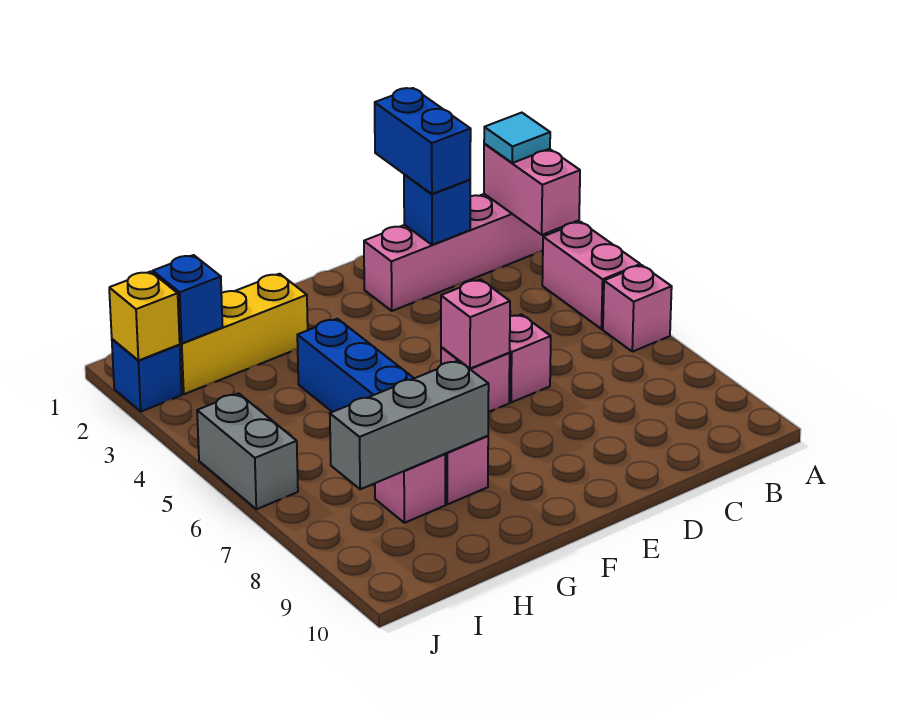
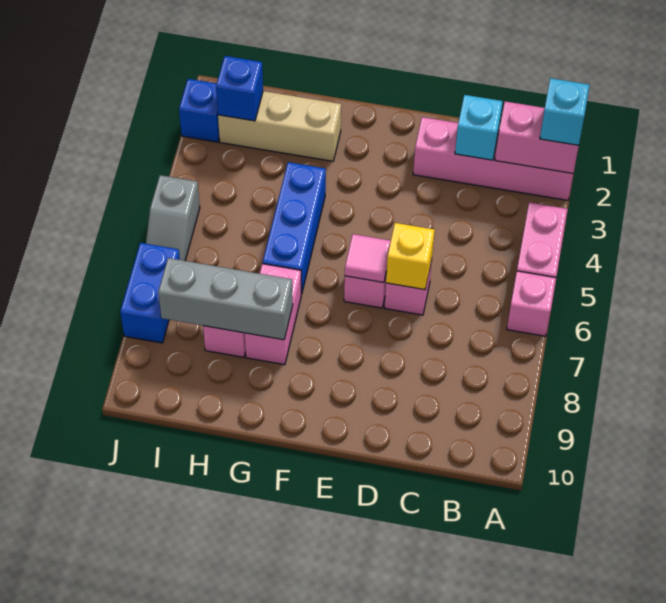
pink brick A2:A3 level 2 -> pink brick A2:B2 level 2
cyan tile A2 level 3 -> cyan brick A2 level 3
blue brick C1:C2 level 3 -> blue brick J7:J8 level 1
blue brick C2 level 2 -> cyan brick C2 level 2
pink brick E6 level 2 -> pink tile E6 level 2
yellow brick G2:I2 level 1 -> tan brick G2:I2 level 1
yellow brick J2 level 2 -> yellow brick D6 level 2
grey brick J5:J6 level 1 -> grey slope J5:J6 level 1 top 5

